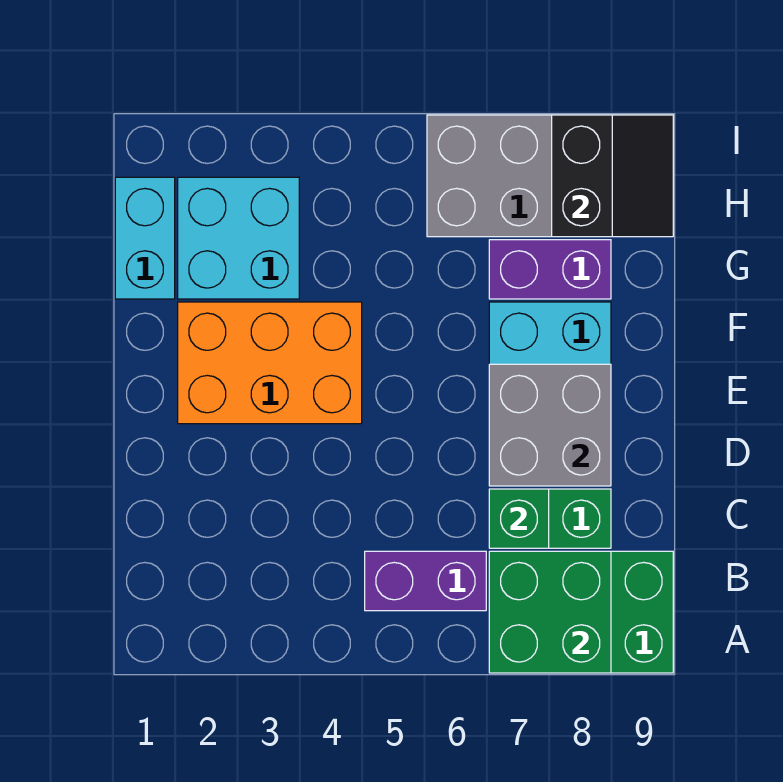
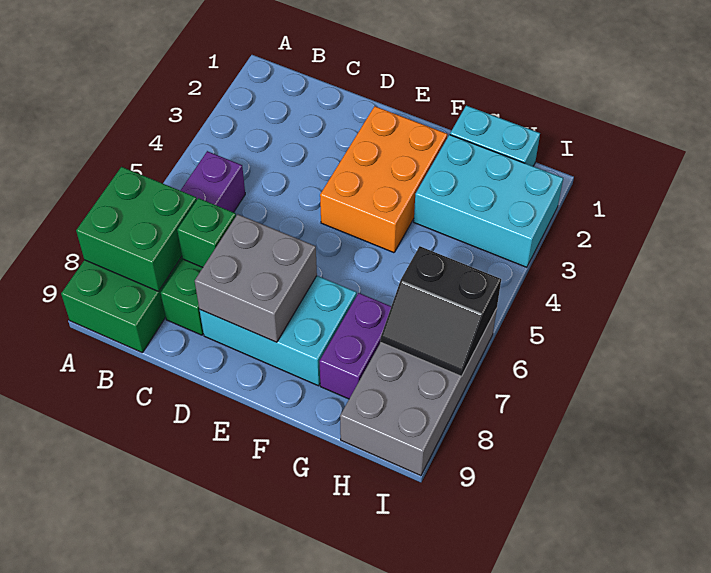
cyan brick G2:H3 level 1 -> cyan brick G2:I3 level 1
black slope H8:I9 level 2 top 8 -> black slope H6:I7 level 2 top 6

